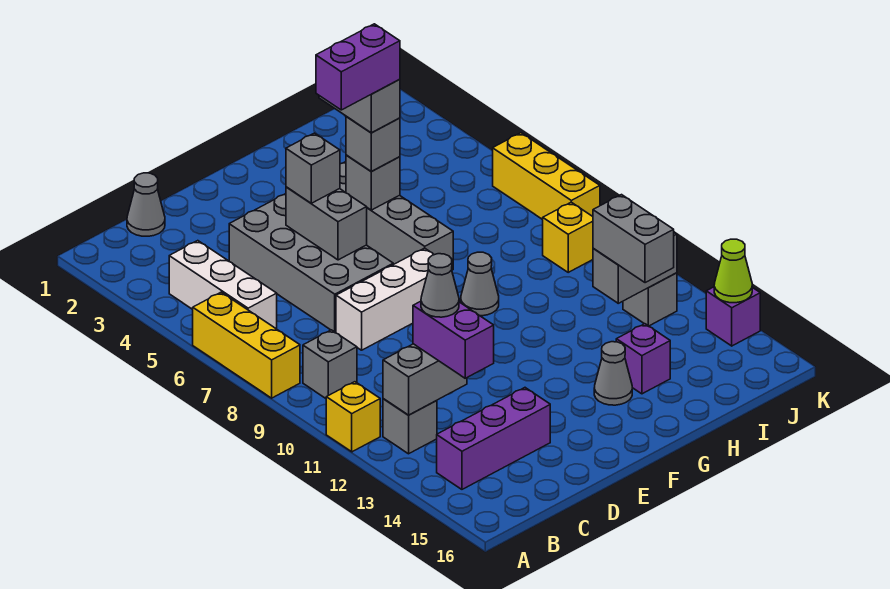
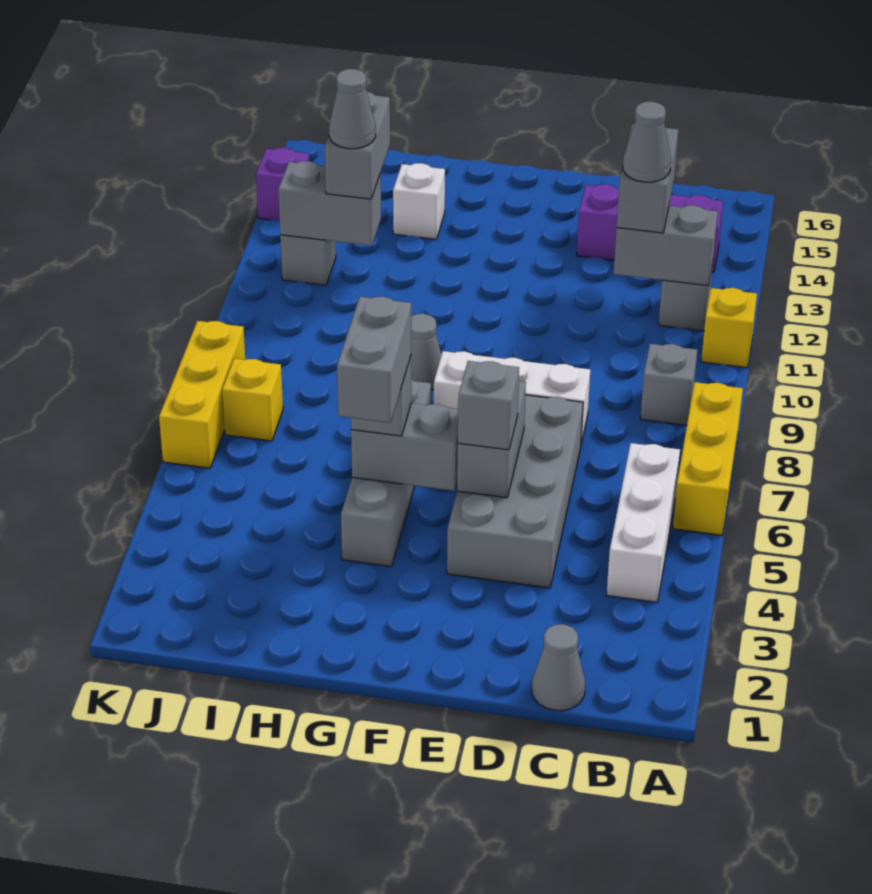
purple brick C12:C13 level 3 -> grey brick C12:C13 level 3
purple brick F5:G5 level 5 -> none
grey brick G5 level 2 -> grey brick F5:G5 level 2
grey cone G14 level 1 -> grey cone I12 level 4
purple brick H14 level 1 -> white brick H14 level 1
yellow brick J9 level 1 -> yellow brick J7 level 1
lime cone K14 level 2 -> none

